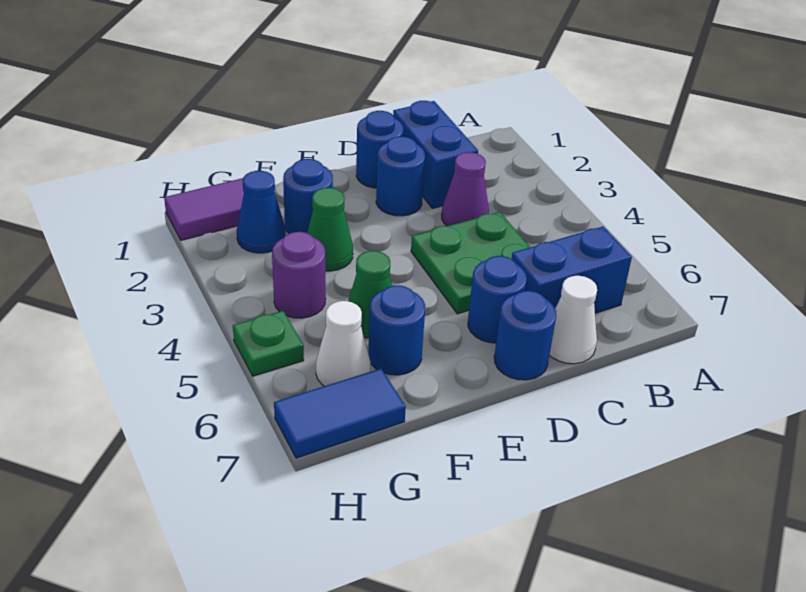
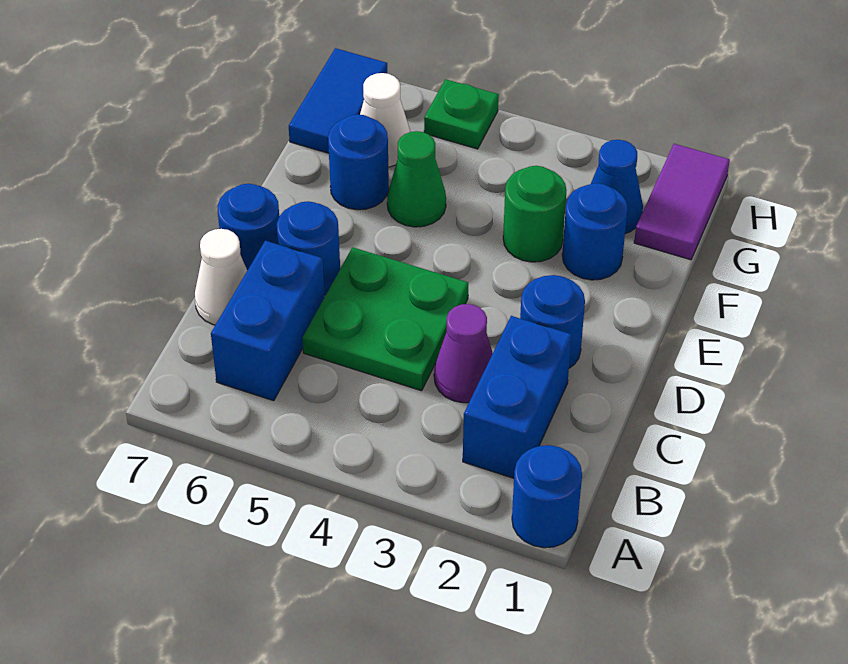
blue brick C1:C2 level 1 -> blue brick B2:C2 level 1
blue round brick D1 level 1 -> blue round brick A1 level 1
green cone F3 level 1 -> green round brick F3 level 1
purple round brick G4 level 1 -> none

